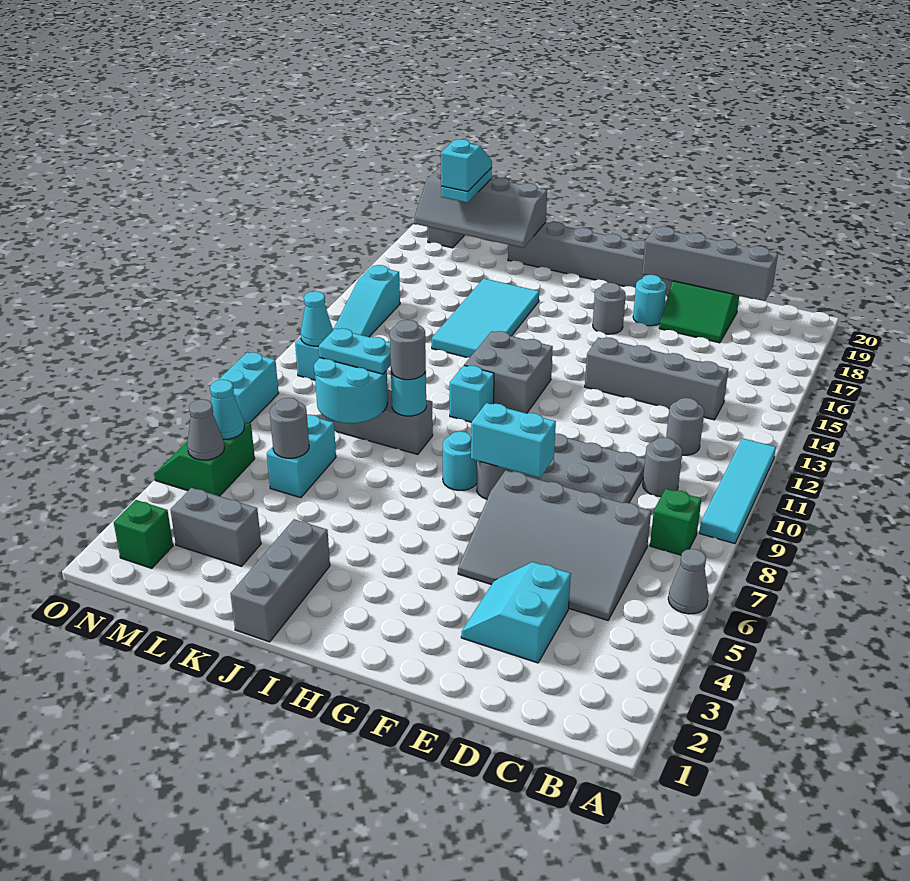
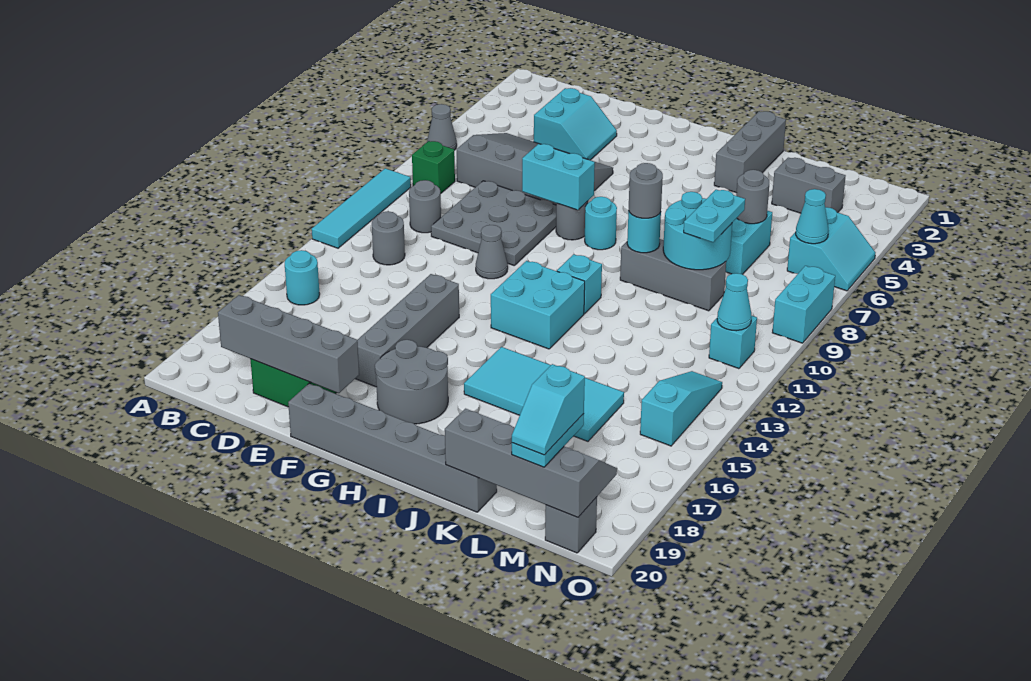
grey brick C14:F14 level 1 -> grey brick F14:F17 level 1
cyan round brick F18 level 1 -> cyan round brick B15 level 1
grey round brick G17 level 1 -> grey round brick G17:H18 level 1
grey brick H12:I13 level 1 -> cyan brick H12:I13 level 1
cyan tile J14:K17 level 1 -> cyan tile I15:L16 level 1
cyan plate K9:L9 level 3 -> cyan plate L8:L9 level 3
green brick N2 level 1 -> none
green slope N5:O6 level 1 top N -> cyan slope N5:O6 level 1 top N
grey cone N5 level 2 -> grey cone F11 level 1

